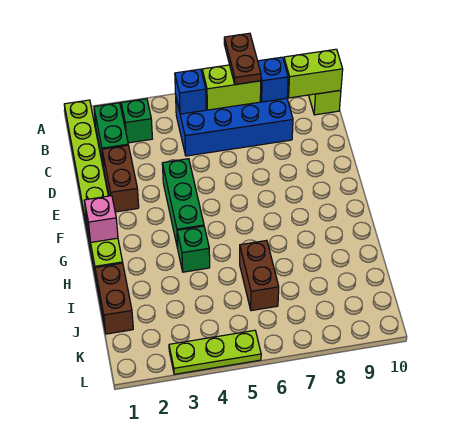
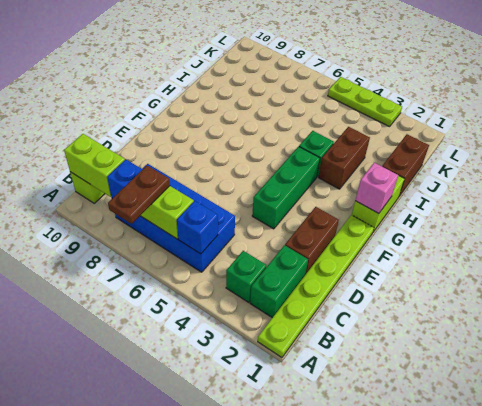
brown brick I6:J6 level 1 -> brown brick H3:I3 level 1

